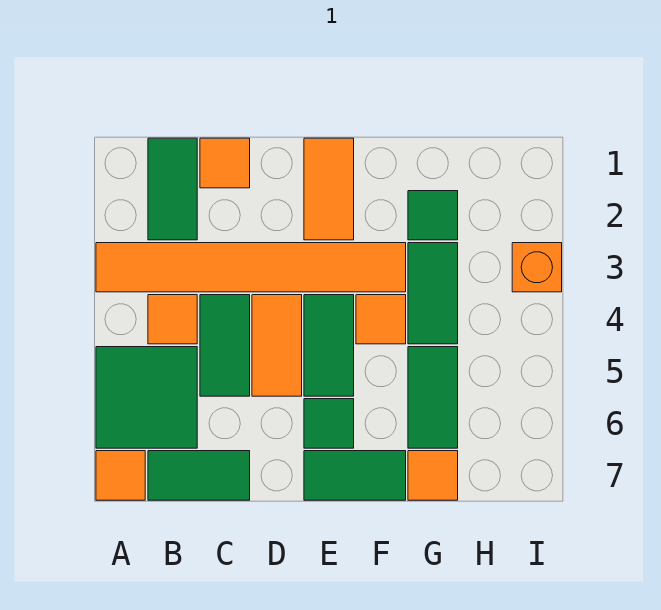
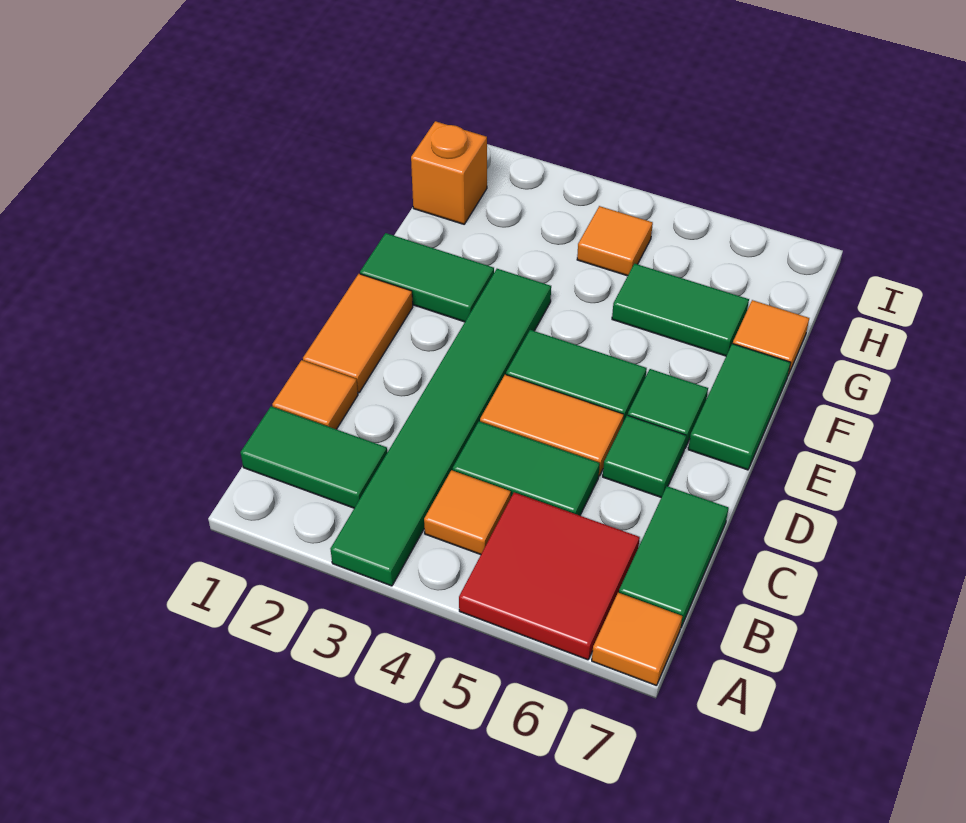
orange tile A3:F3 level 1 -> green tile A3:F3 level 1
green tile A5:B6 level 1 -> red tile A5:B6 level 1
orange tile E1:E2 level 1 -> orange tile D1:E1 level 1
orange tile F4 level 1 -> orange tile H4 level 1
green tile G2 level 1 -> green tile D6 level 1
green tile G3:G4 level 1 -> green tile F1:F2 level 1
orange brick I3 level 1 -> orange brick H1 level 1

